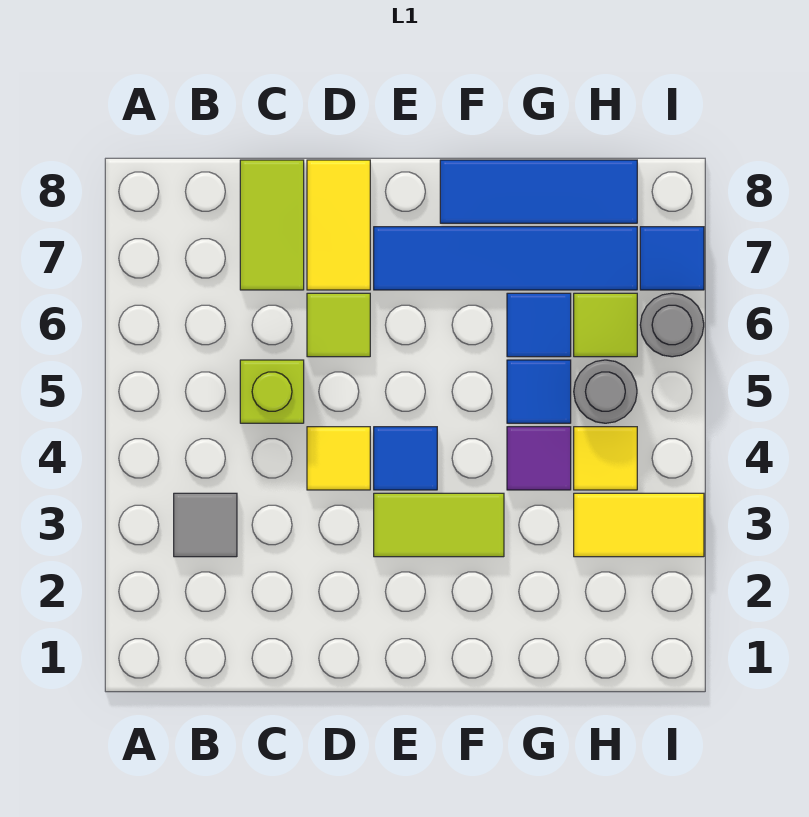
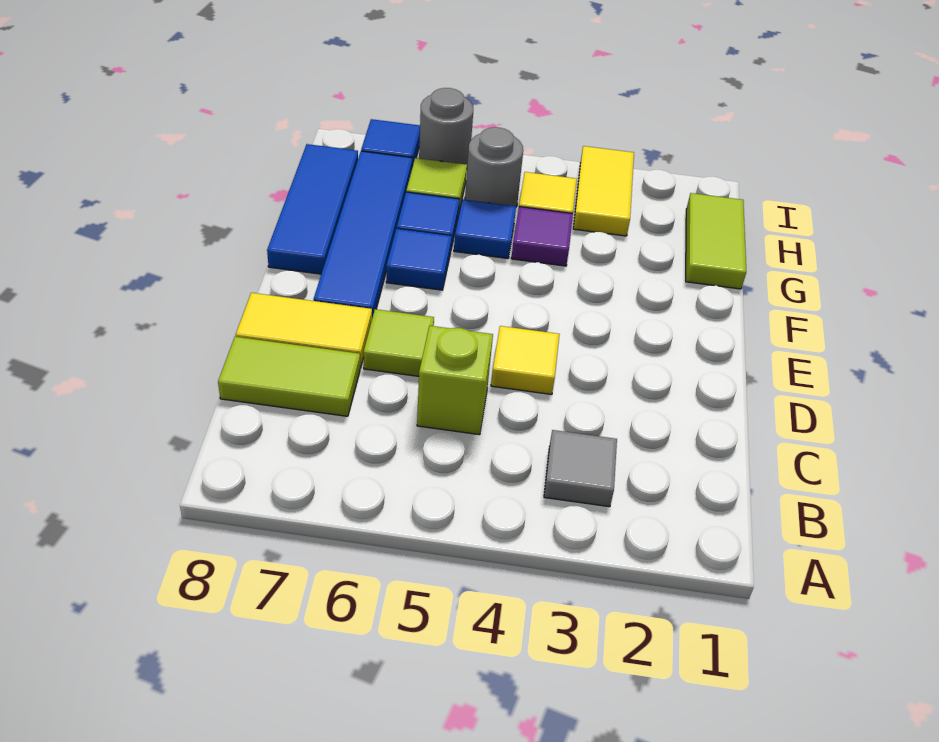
lime tile E3:F3 level 1 -> lime tile G1:H1 level 1
blue tile E4 level 1 -> blue tile F6 level 1

